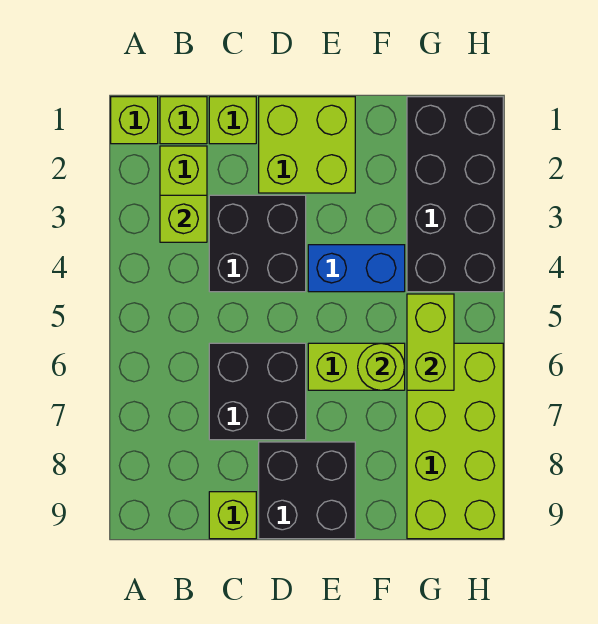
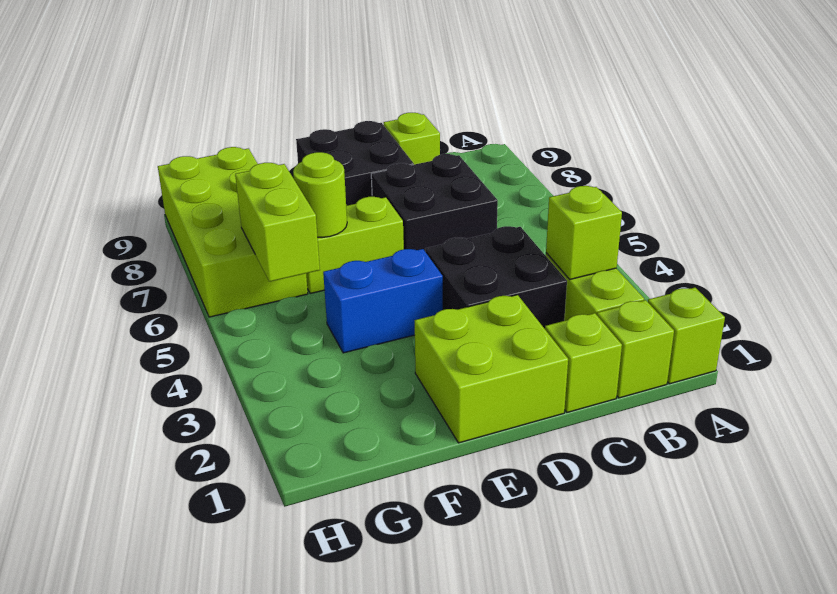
black brick G1:H4 level 1 -> none

